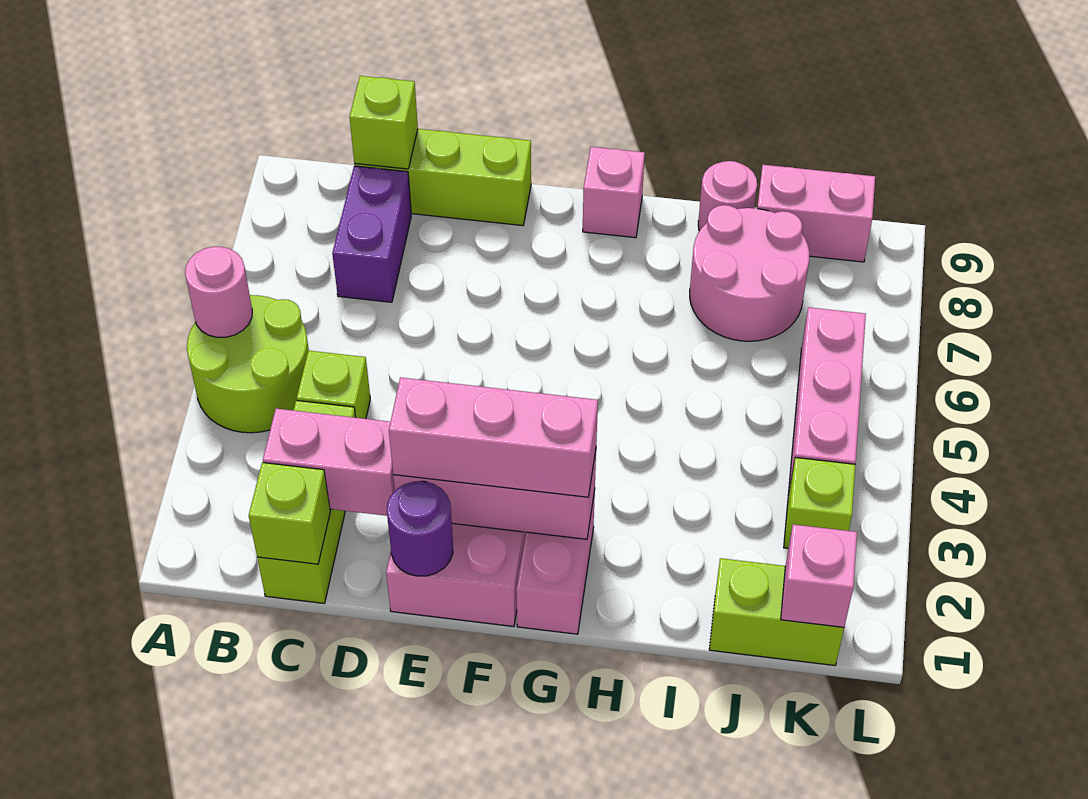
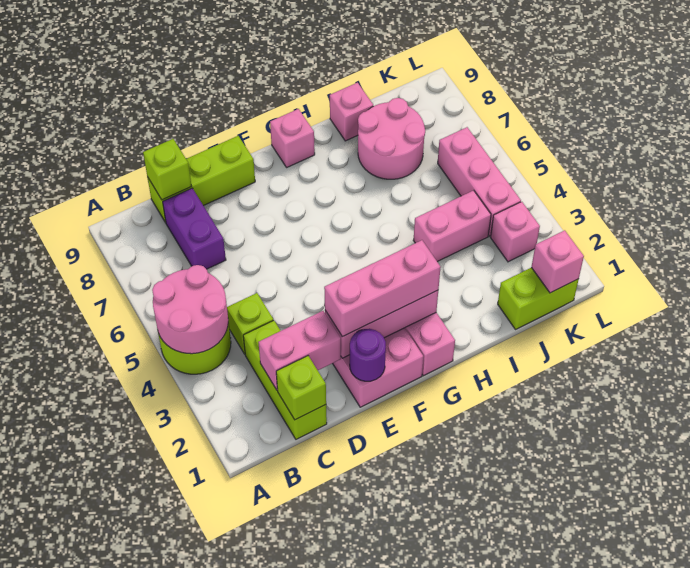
pink round brick A5 level 2 -> pink round brick A4:B5 level 2
pink round brick I9 level 1 -> pink brick I9 level 1
pink brick J9:K9 level 1 -> pink brick I4:J4 level 1
lime brick K3 level 1 -> pink brick K3 level 1

